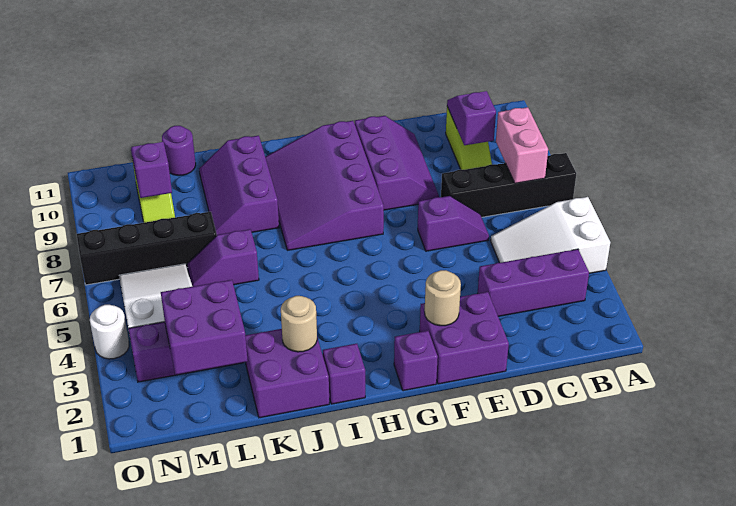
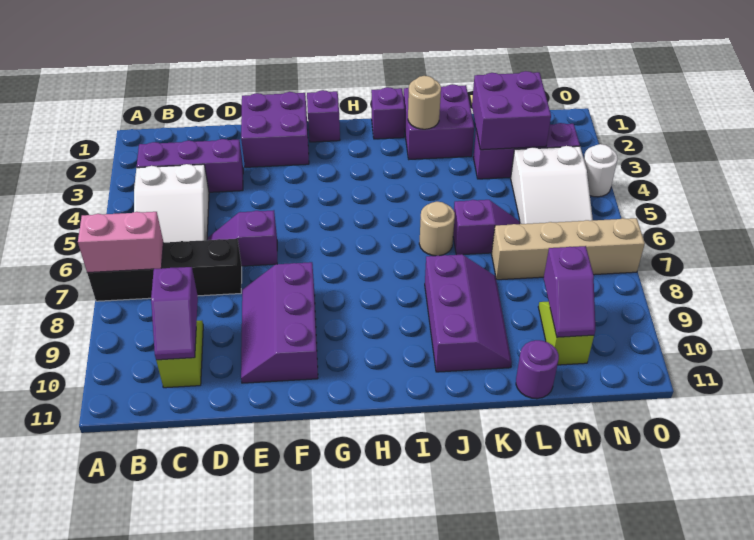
white slope A4:C5 level 1 top A -> white slope B4:C6 level 1 top 4
pink brick B7:B8 level 2 -> pink brick A7:B7 level 2
tan round brick F2 level 2 -> tan round brick J6 level 1
purple slope G7:I10 level 1 top G -> none
black brick L7:O7 level 1 -> tan brick L7:O7 level 1

